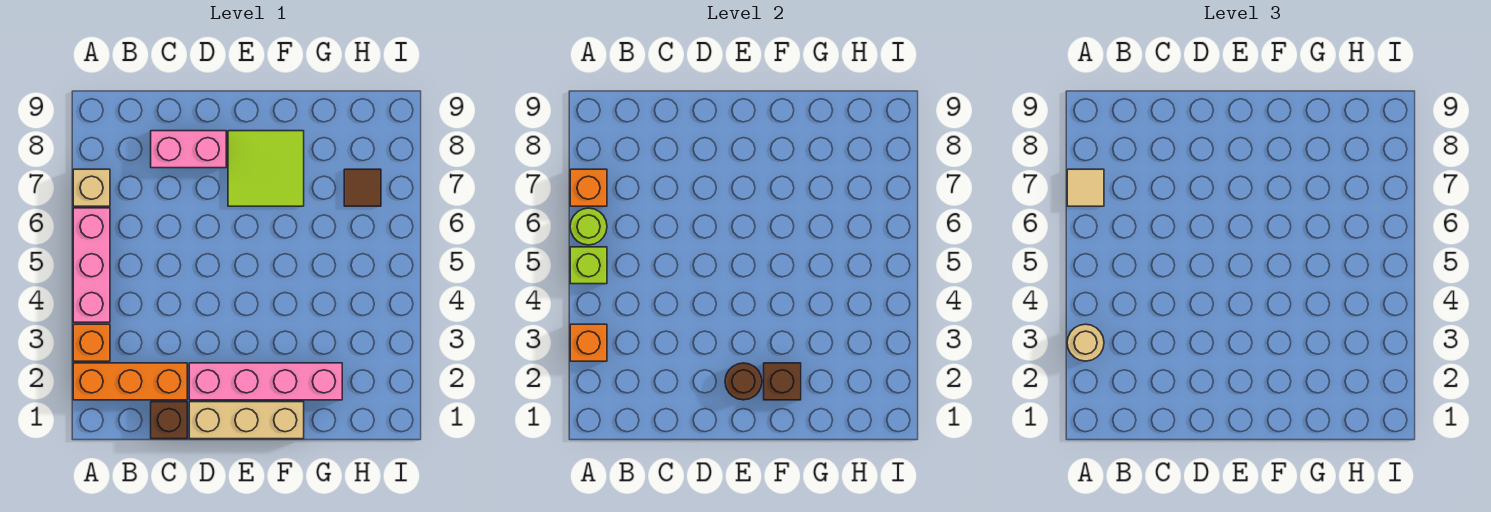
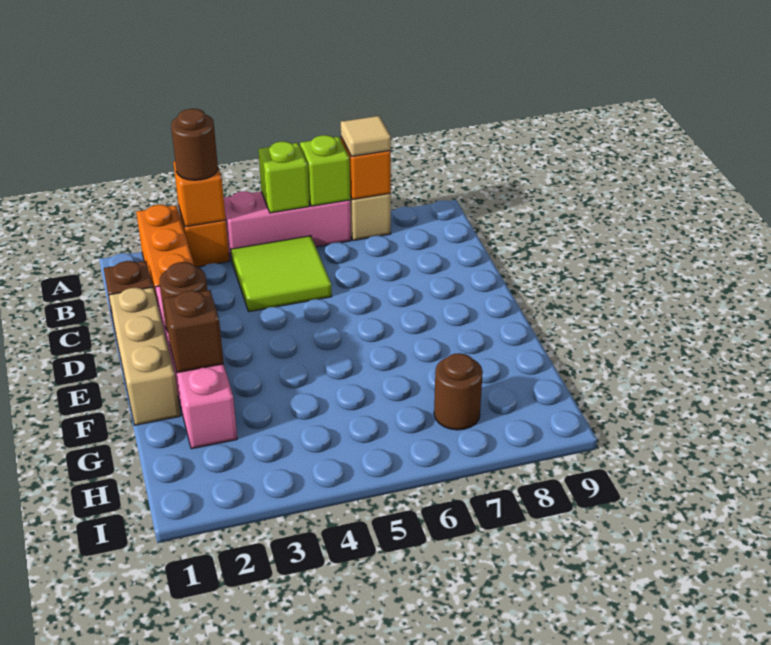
tan round brick A3 level 3 -> brown round brick A3 level 3
lime round brick A6 level 2 -> lime brick A6 level 2
pink brick C8:D8 level 1 -> none
lime tile E7:F8 level 1 -> lime tile B4:C5 level 1
brown tile H7 level 1 -> brown round brick H7 level 1

